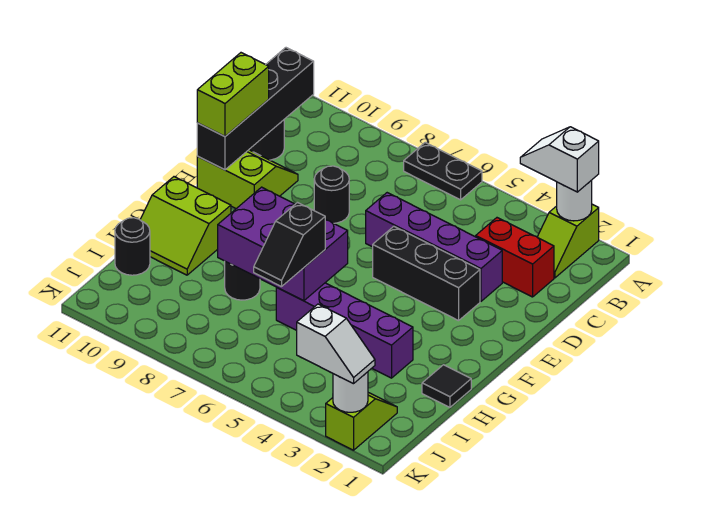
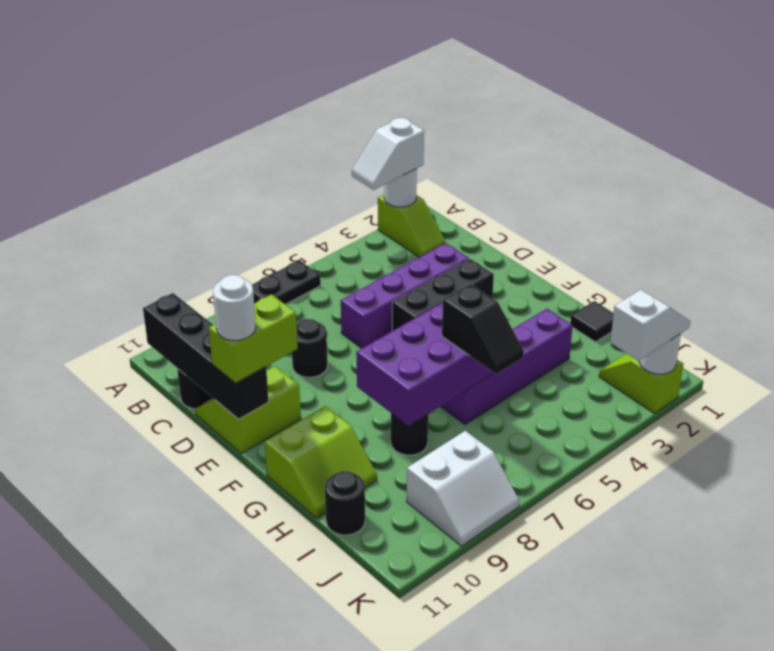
red brick C2:C3 level 1 -> none
lime brick D11:E11 level 3 -> lime brick E10:E11 level 3
none -> white round brick E11 level 4
none -> white slope J8:K9 level 1 top J

